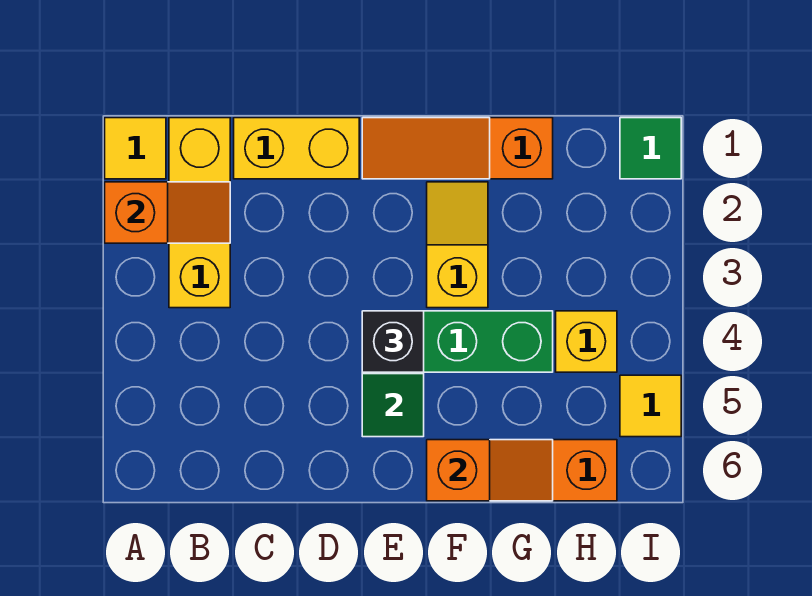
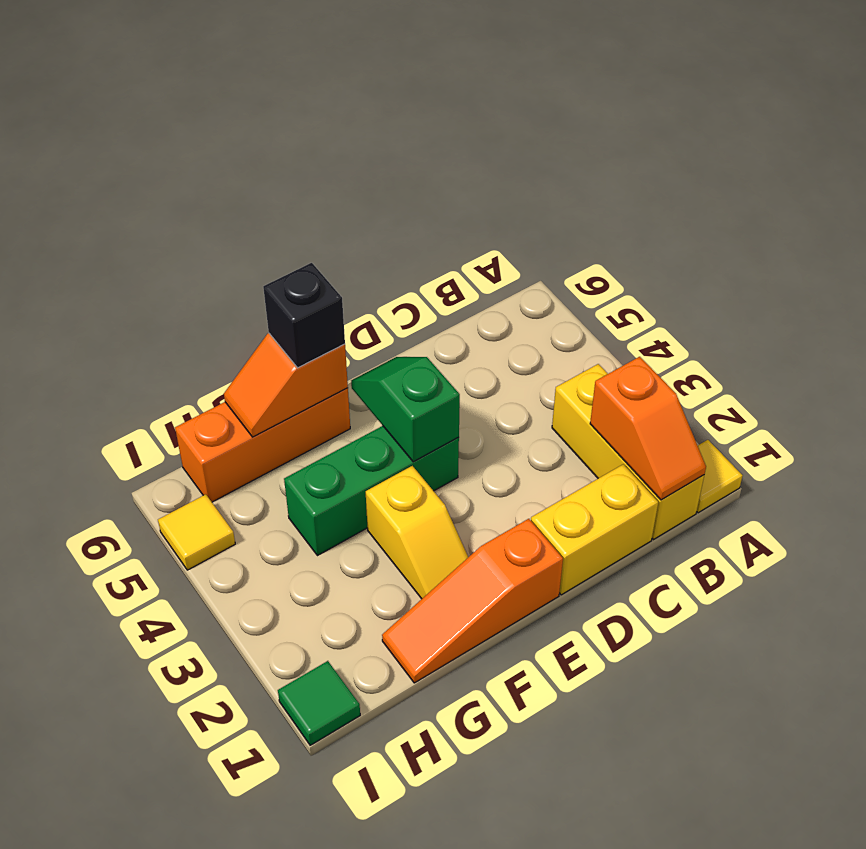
orange slope A2:B2 level 2 top A -> orange slope B1:B2 level 2 top 2
orange slope E1:G1 level 1 top G -> orange slope E1:G1 level 1 top E
black brick E4 level 3 -> black brick F6 level 3
yellow brick H4 level 1 -> none

